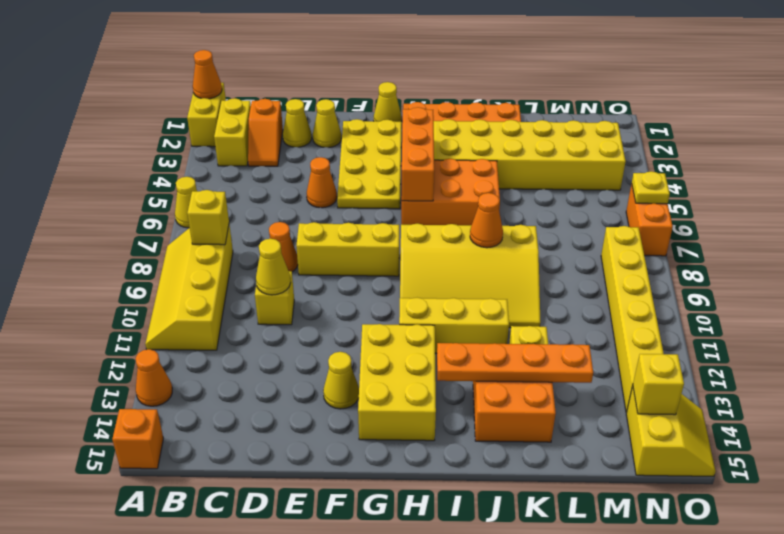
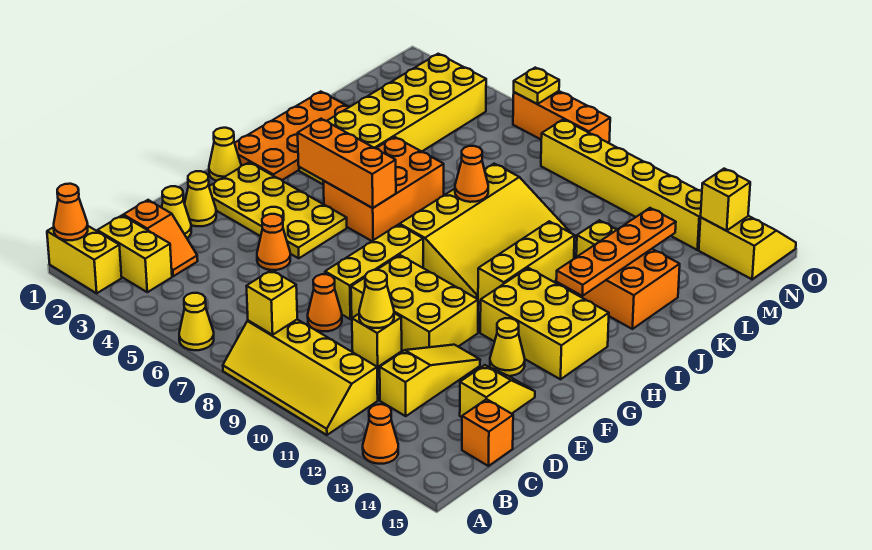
orange brick A15 level 1 -> orange brick C15 level 1
none -> yellow slope C12:E12 level 1 top C
none -> yellow slope D14:E14 level 1 top D
none -> yellow brick E9:F11 level 1
orange brick O6:O7 level 1 -> orange brick O6:O8 level 1

